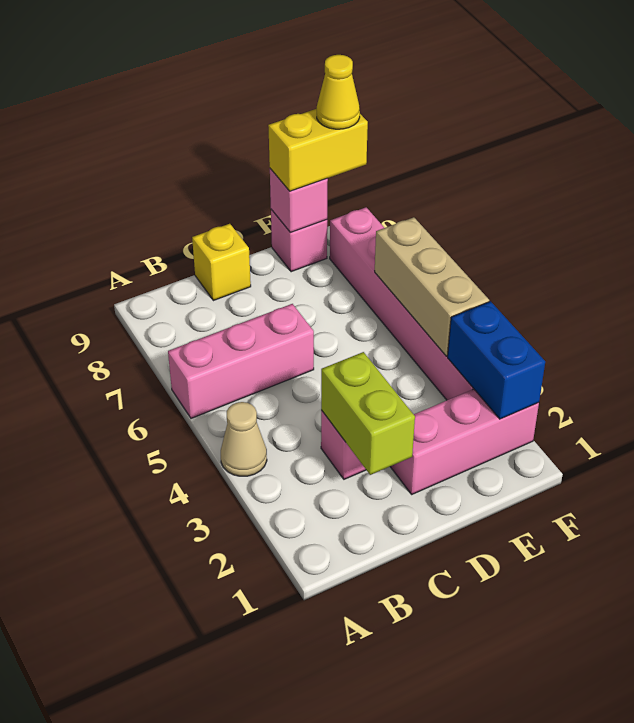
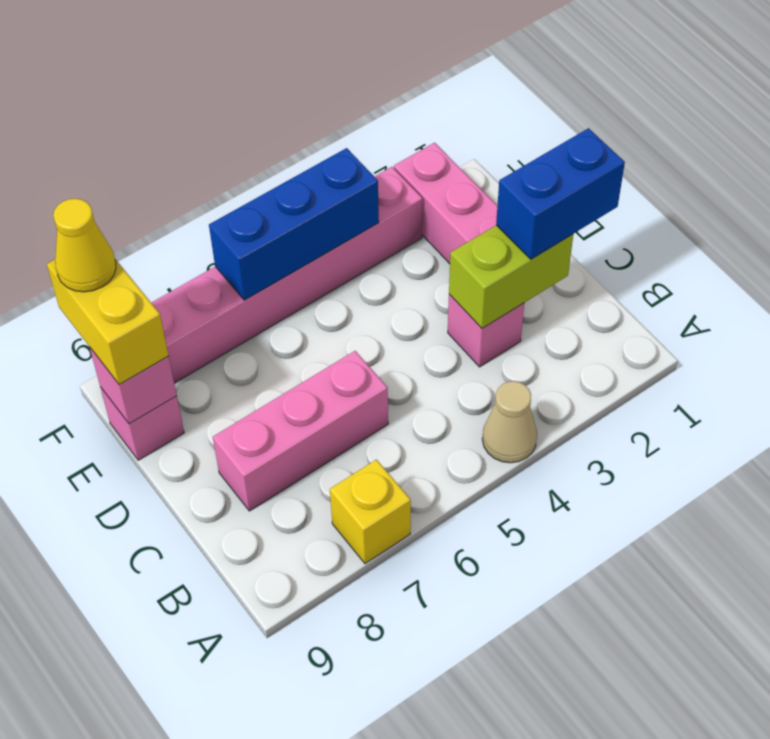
pink brick A6:C6 level 1 -> pink brick C6:C8 level 1
yellow brick C9 level 1 -> yellow brick A7 level 1
blue brick F2:F3 level 2 -> blue brick C1:C2 level 3
tan brick F4:F6 level 2 -> blue brick F4:F6 level 2

